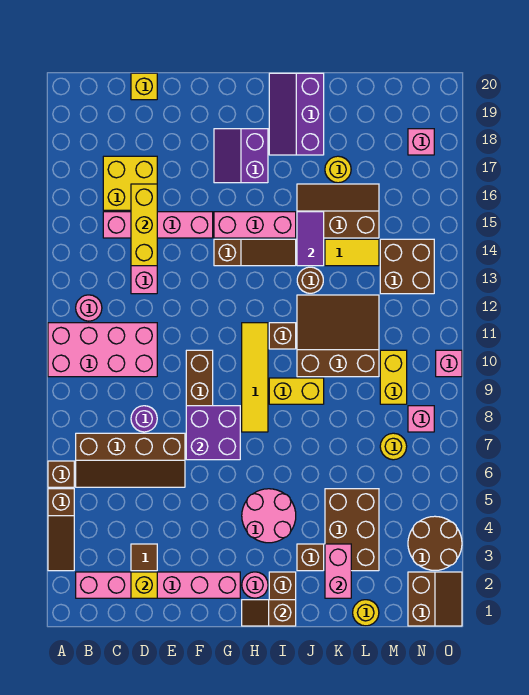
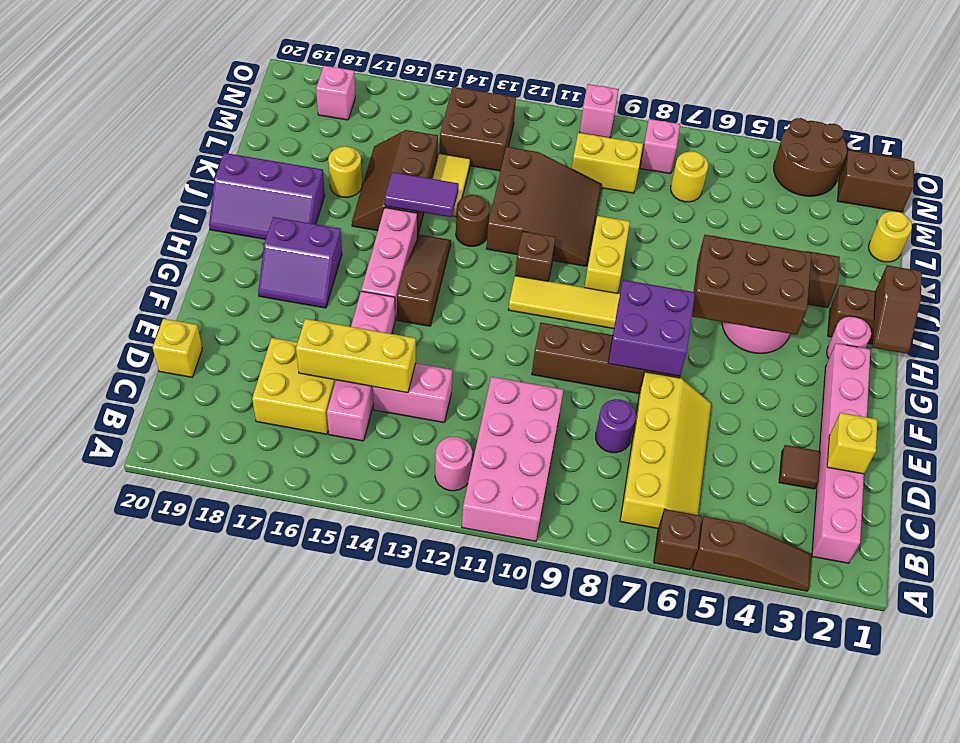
brown slope B6:E7 level 1 top 7 -> yellow slope B6:E7 level 1 top 7
brown slope J10:L12 level 1 top 10 -> brown slope J10:L12 level 1 top 12
pink brick K2:K3 level 2 -> none
brown brick K3:L5 level 1 -> brown brick H4:I6 level 2

